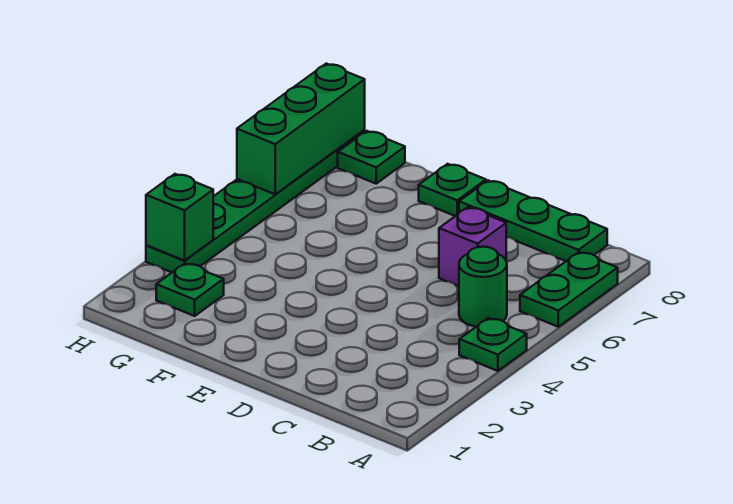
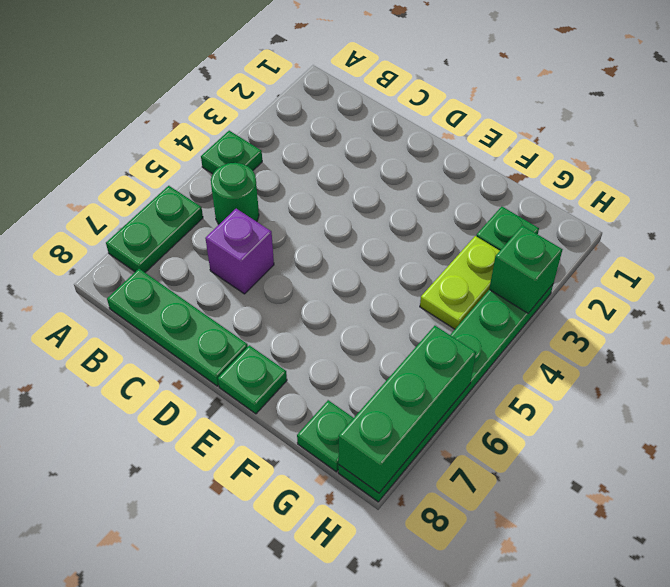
none -> lime plate G3:G4 level 1

